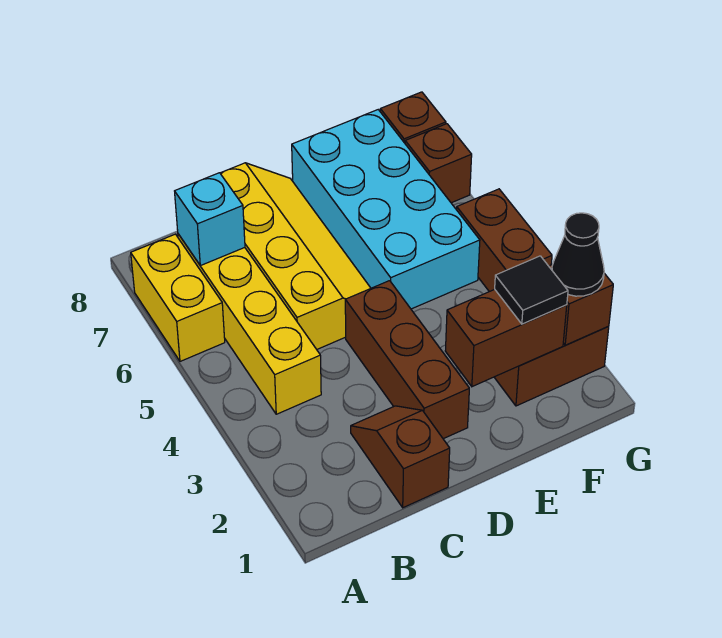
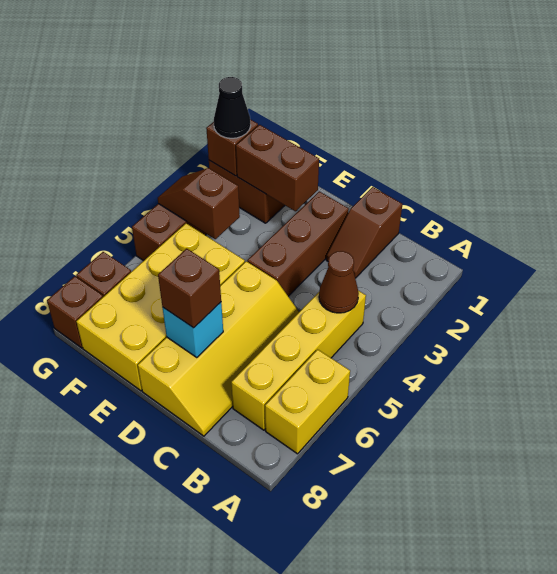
none -> brown cone B4 level 2
cyan brick B7 level 2 -> cyan brick D7 level 2
yellow slope C5:D8 level 1 top C -> yellow slope C5:D8 level 1 top D
none -> brown brick D7 level 3
cyan brick E5:F8 level 1 -> yellow brick E5:F8 level 1
black tile F2 level 3 -> none
none -> brown slope F4:G4 level 2 top F

